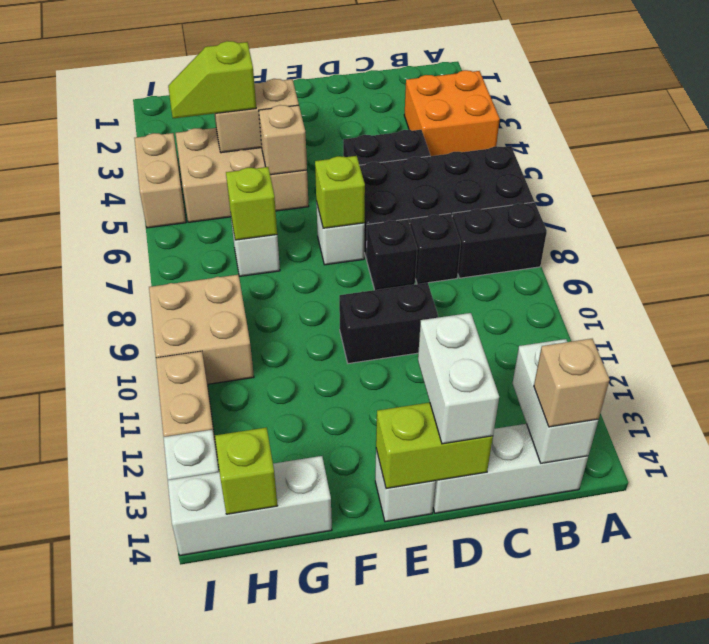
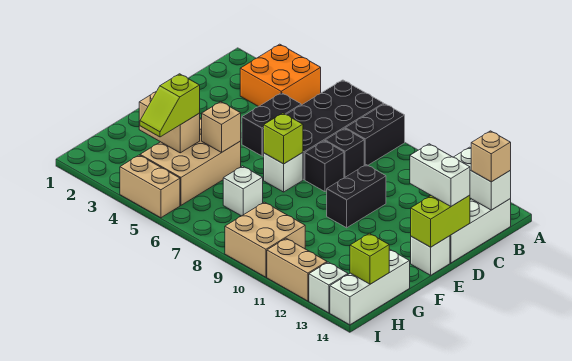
tan brick F4:G4 level 2 -> tan brick G3:G4 level 2
lime brick G7 level 2 -> none

